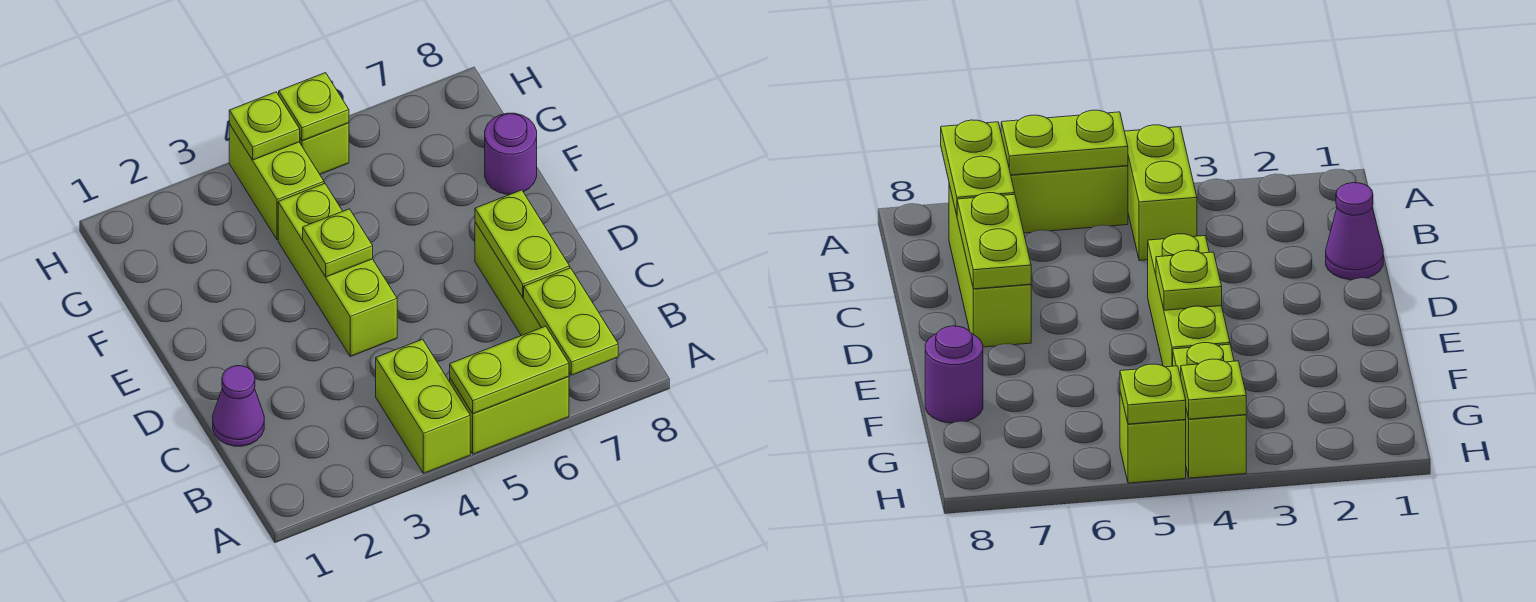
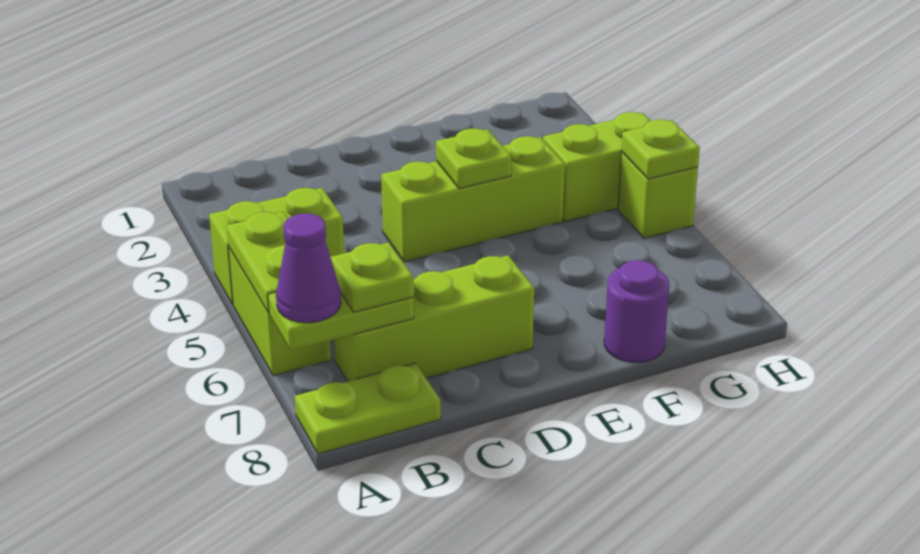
purple cone C1 level 1 -> purple cone A7 level 3
lime plate C7:D7 level 2 -> lime plate A8:B8 level 1
lime plate H4 level 2 -> lime plate B7 level 3

